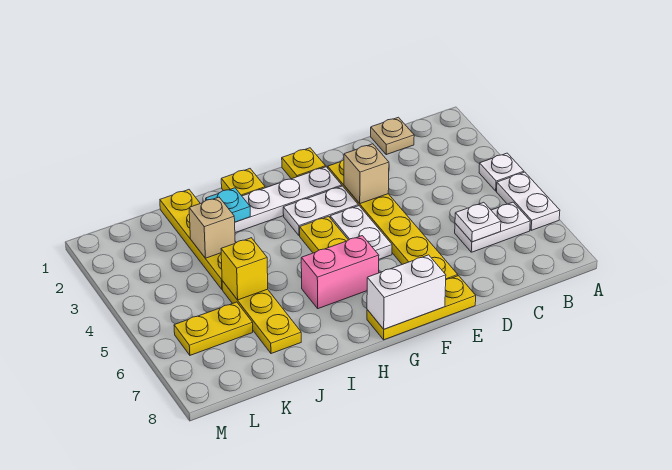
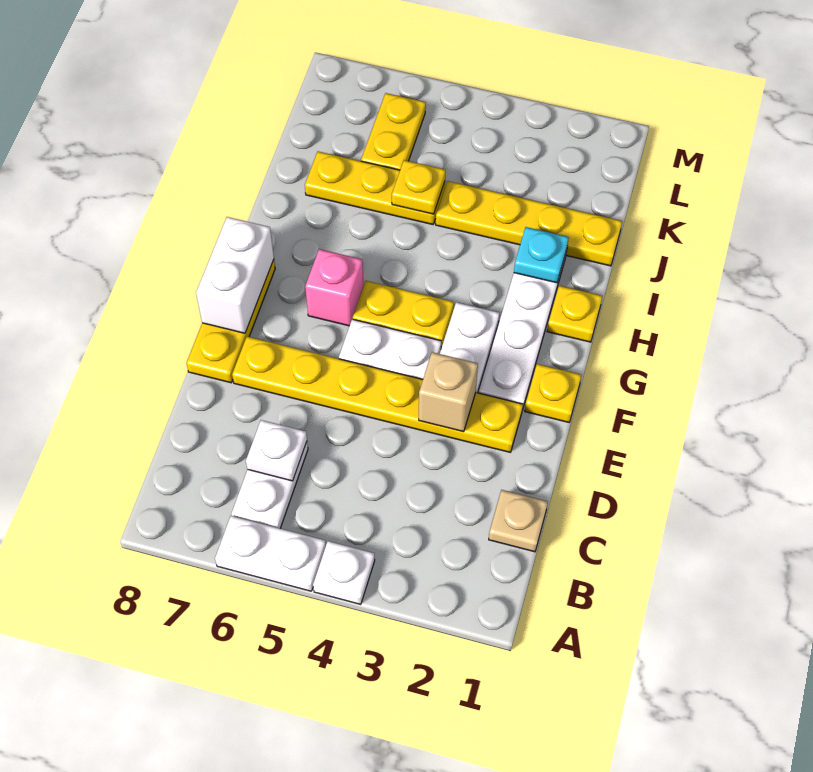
pink brick G6:H6 level 1 -> pink brick G6 level 1
tan brick J3 level 2 -> none
yellow brick J5 level 2 -> yellow plate J5 level 2

